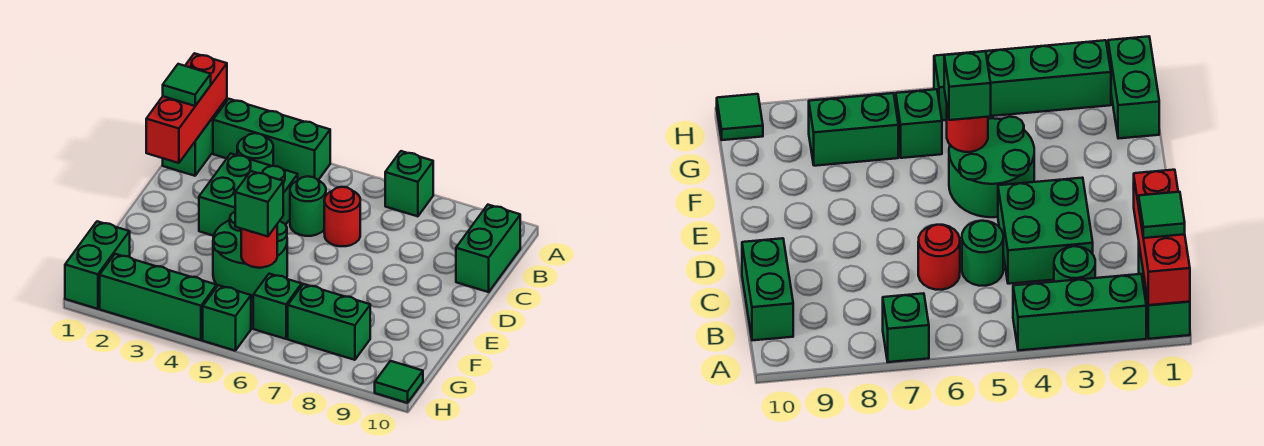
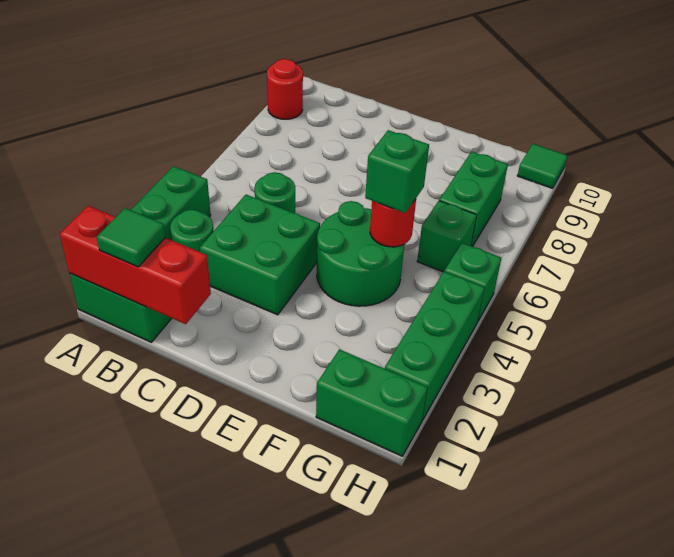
green brick A7 level 1 -> none
green brick B10:C10 level 1 -> none
red round brick C6 level 1 -> red round brick A9 level 1

